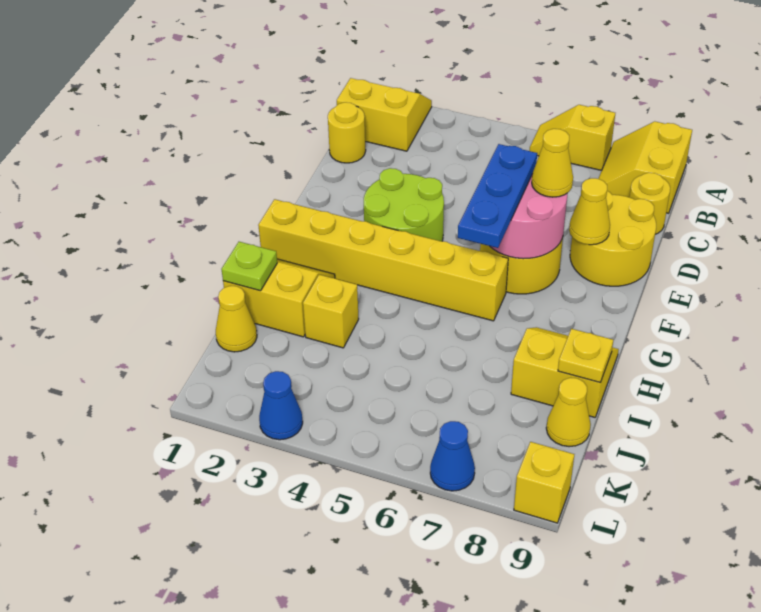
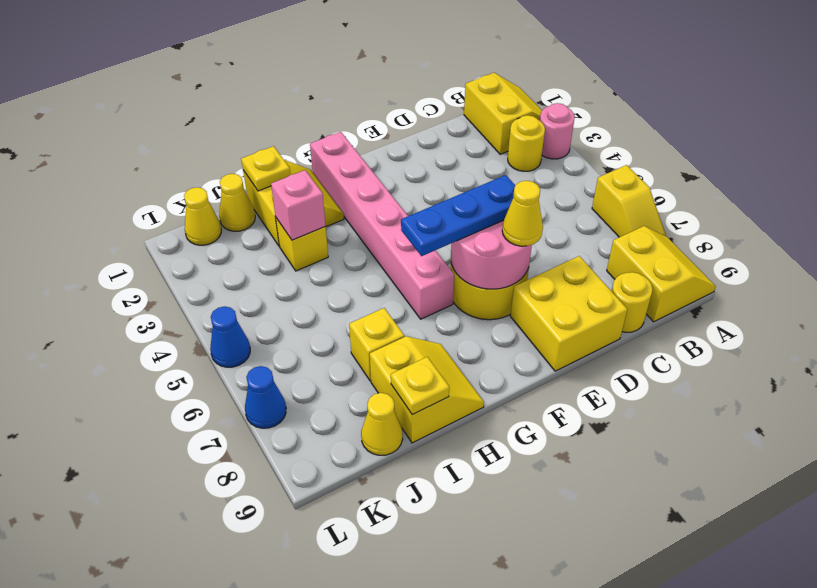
none -> pink round brick A3 level 1
yellow slope A6:A7 level 1 top 7 -> yellow slope A6:A7 level 1 top 6
yellow slope A8:B9 level 1 top 9 -> yellow slope A8:B9 level 1 top B
yellow round brick C1 level 1 -> yellow round brick B3 level 1
yellow round brick D8:E9 level 1 -> yellow brick D8:E9 level 1
lime round brick E3:F4 level 1 -> none
yellow cone E8 level 2 -> yellow cone K1 level 1
yellow brick G1:G6 level 1 -> pink brick G1:G6 level 1
lime plate I1 level 2 -> yellow plate I1 level 2
none -> pink brick I3 level 2
blue cone L3 level 1 -> blue cone L5 level 1
yellow brick L9 level 1 -> yellow brick I7 level 1

